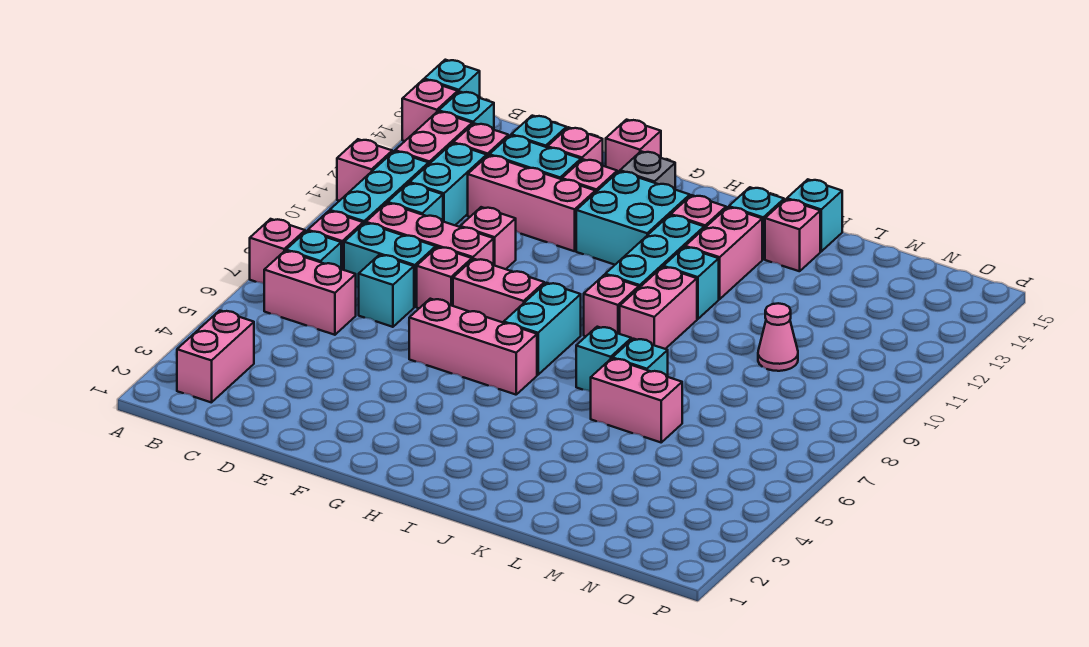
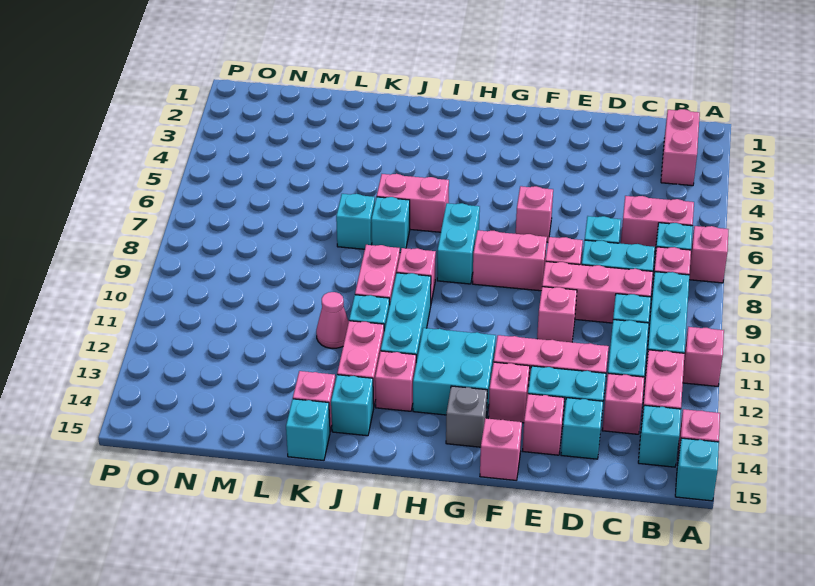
pink brick F6:H6 level 1 -> pink brick F6 level 1
pink brick K6:L6 level 1 -> pink brick I6:J6 level 1
pink cone M10 level 1 -> pink cone K11 level 1

